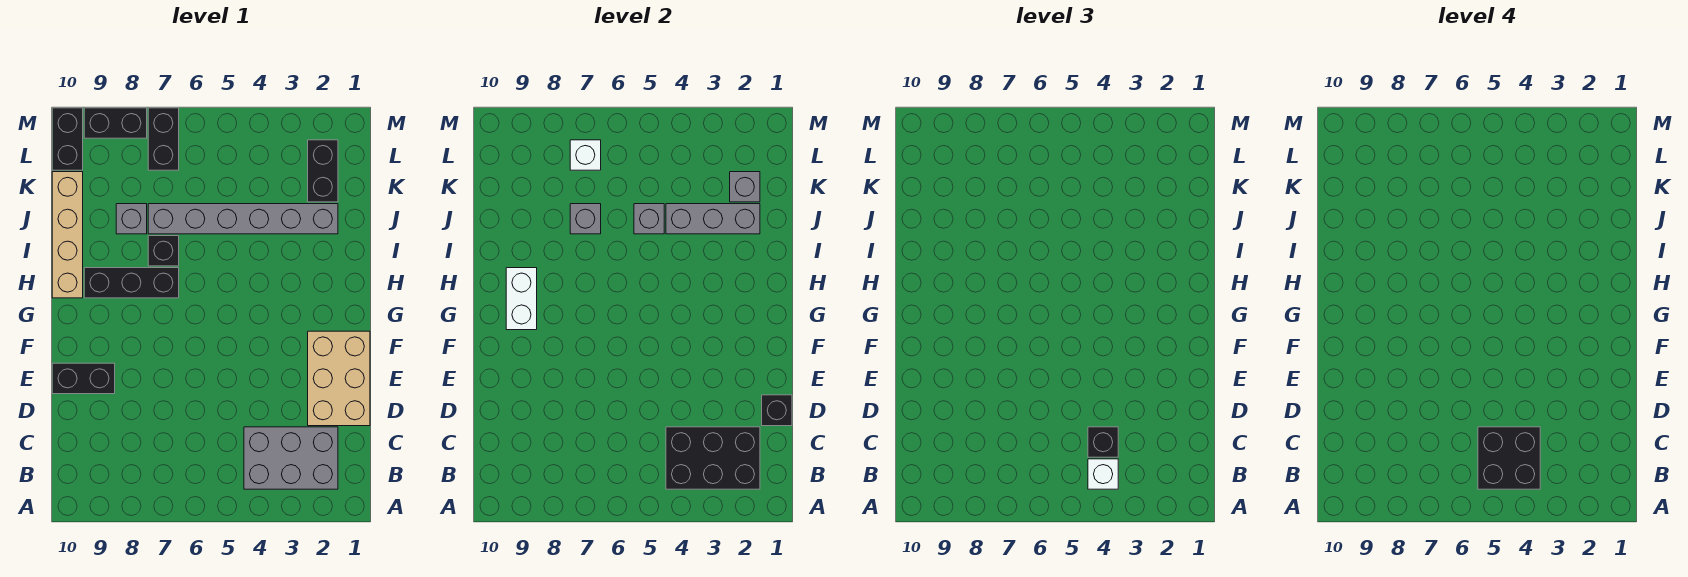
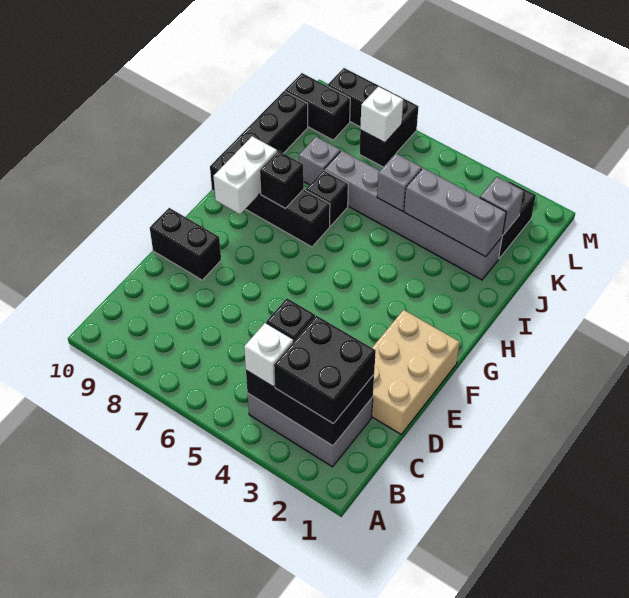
black brick B4:C5 level 4 -> black brick B2:C3 level 3
black brick D1 level 2 -> black brick H8 level 2
tan brick H10:K10 level 1 -> black brick H10:K10 level 1
grey brick J7 level 2 -> none
black brick L10:M10 level 1 -> black brick L9:L10 level 1

